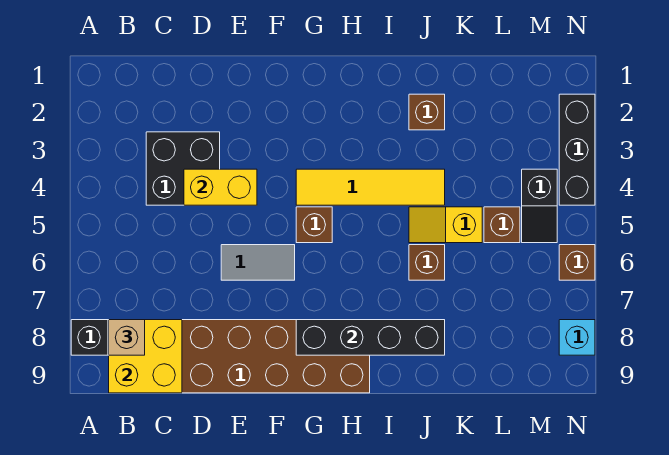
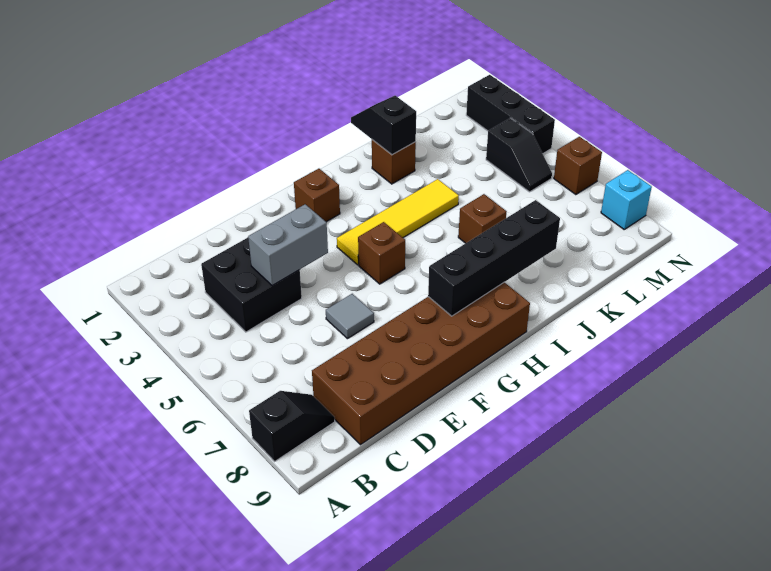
yellow brick B8:C9 level 2 -> none
tan brick B8 level 3 -> none
yellow brick D4:E4 level 2 -> grey brick D4:E4 level 2
grey tile E6:F6 level 1 -> grey tile E6 level 1
none -> black slope J1:J2 level 2 top 2
yellow slope J5:K5 level 1 top K -> none
brown brick L5 level 1 -> brown brick G2 level 1

